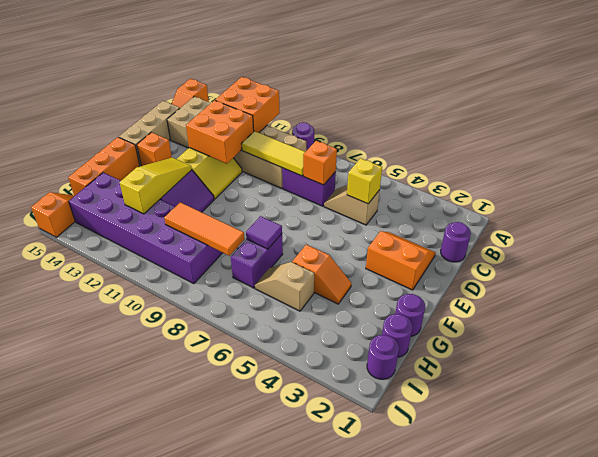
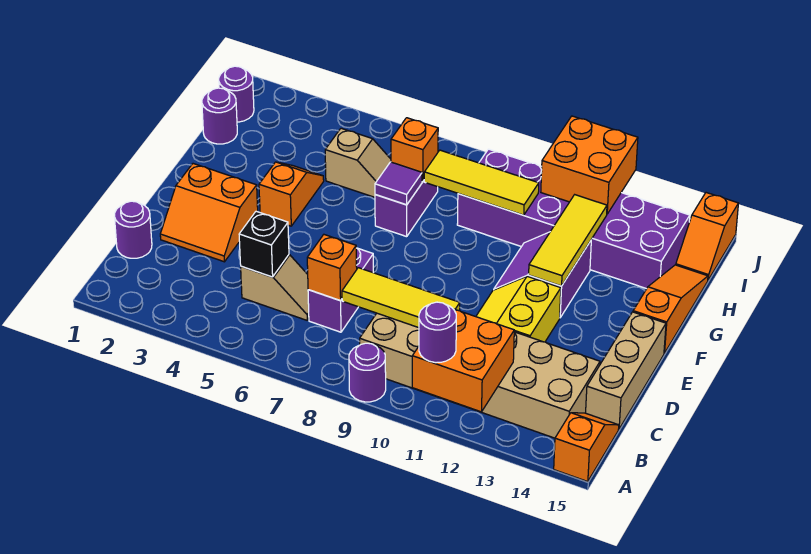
yellow brick C5 level 2 -> black brick C5 level 2
purple brick C7:C8 level 1 -> purple brick C7:D7 level 1
orange brick C11:D12 level 2 -> orange brick I11:J12 level 2
orange brick E14 level 1 -> orange brick H7 level 2
yellow slope F12:H12 level 2 top H -> yellow tile F12:H12 level 2
orange brick F15:H15 level 1 -> orange slope F15:H15 level 1 top F
purple round brick G1 level 1 -> purple round brick A11 level 3
orange slope G4:G5 level 1 top 5 -> orange slope F4:G4 level 1 top F
orange tile H8:H10 level 2 -> yellow tile H8:H10 level 2

